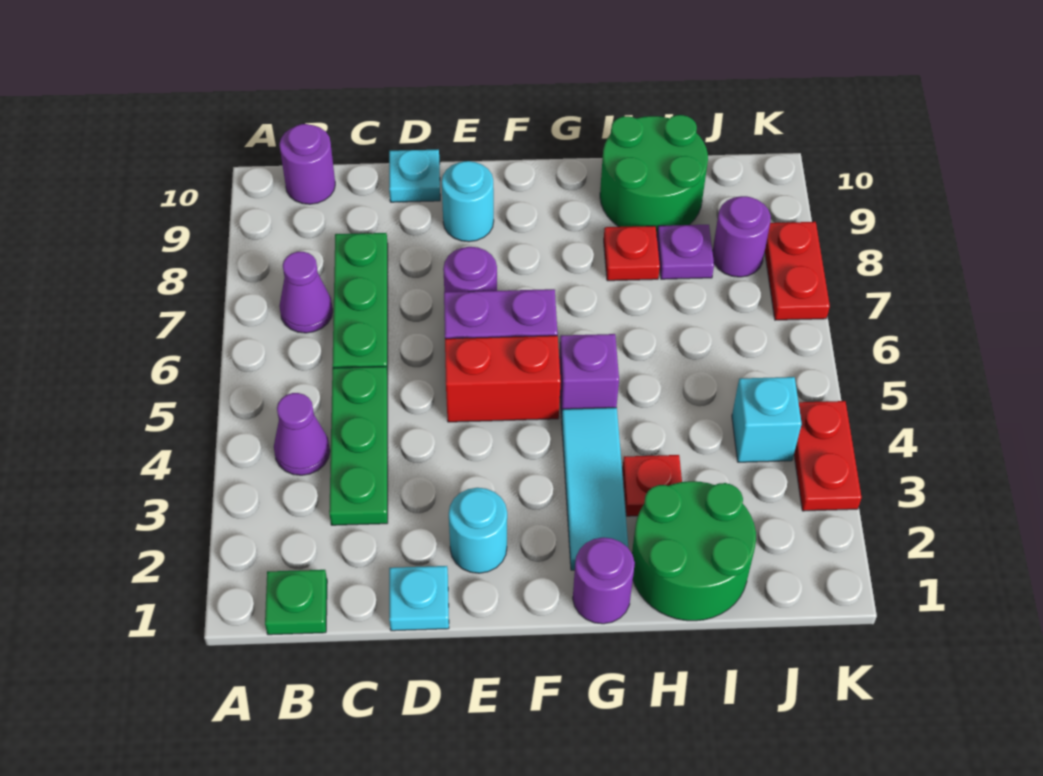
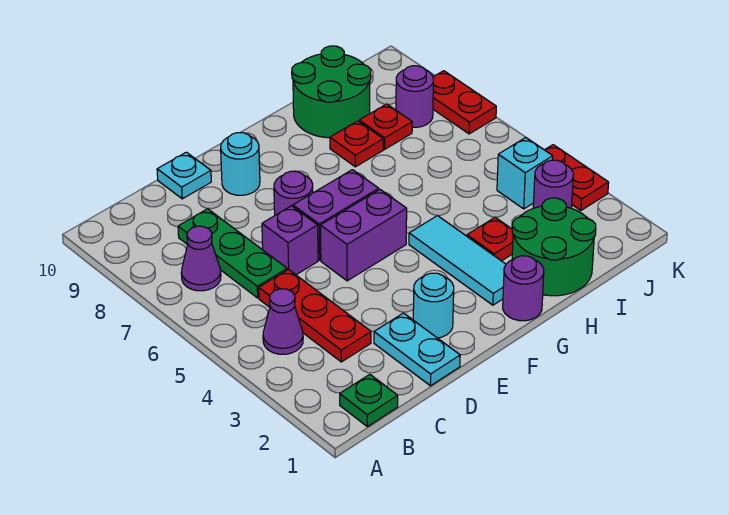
purple round brick B10 level 1 -> purple round brick J3 level 1
green plate C3:C5 level 1 -> red plate C3:C5 level 1
cyan plate D1 level 1 -> cyan plate D1:D2 level 1
red brick E5:F5 level 1 -> purple brick E5:F5 level 1
purple brick G5 level 1 -> purple brick D6 level 1
purple plate I8 level 1 -> red plate I8 level 1

